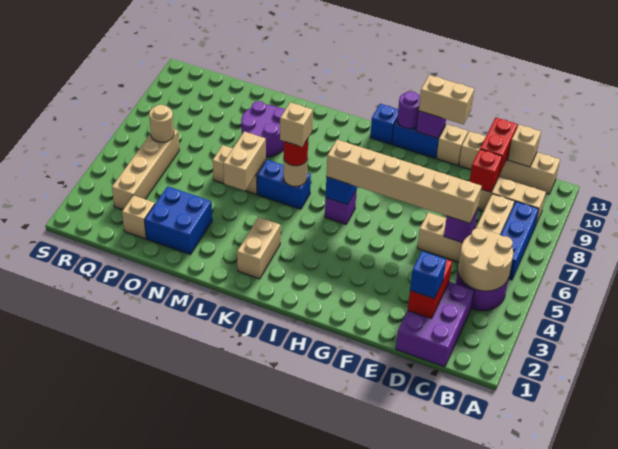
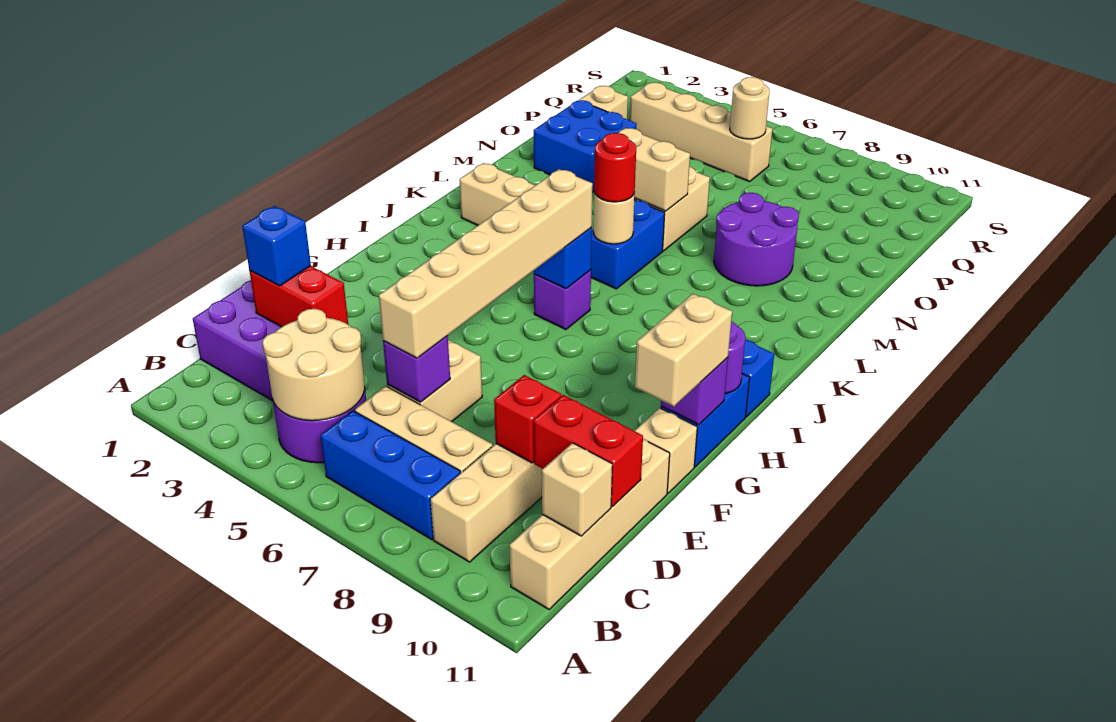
tan brick K6 level 4 -> none

